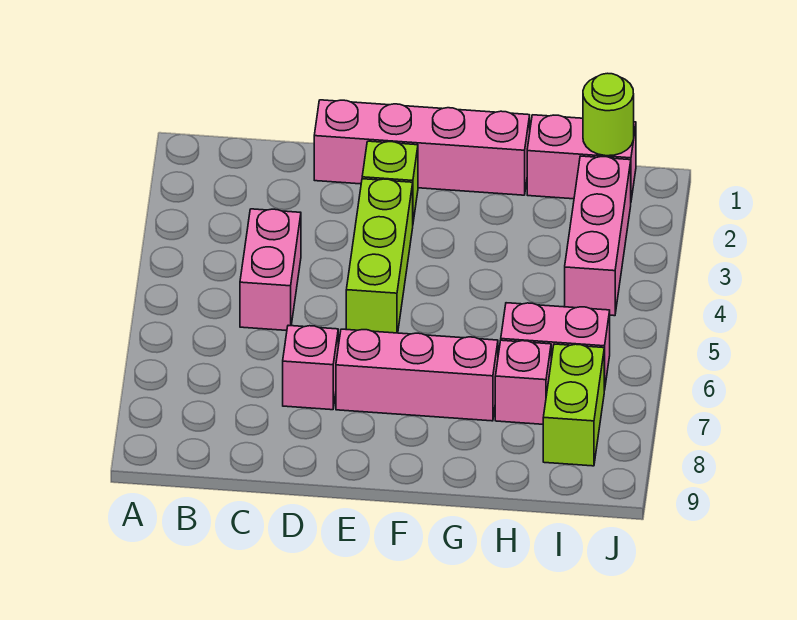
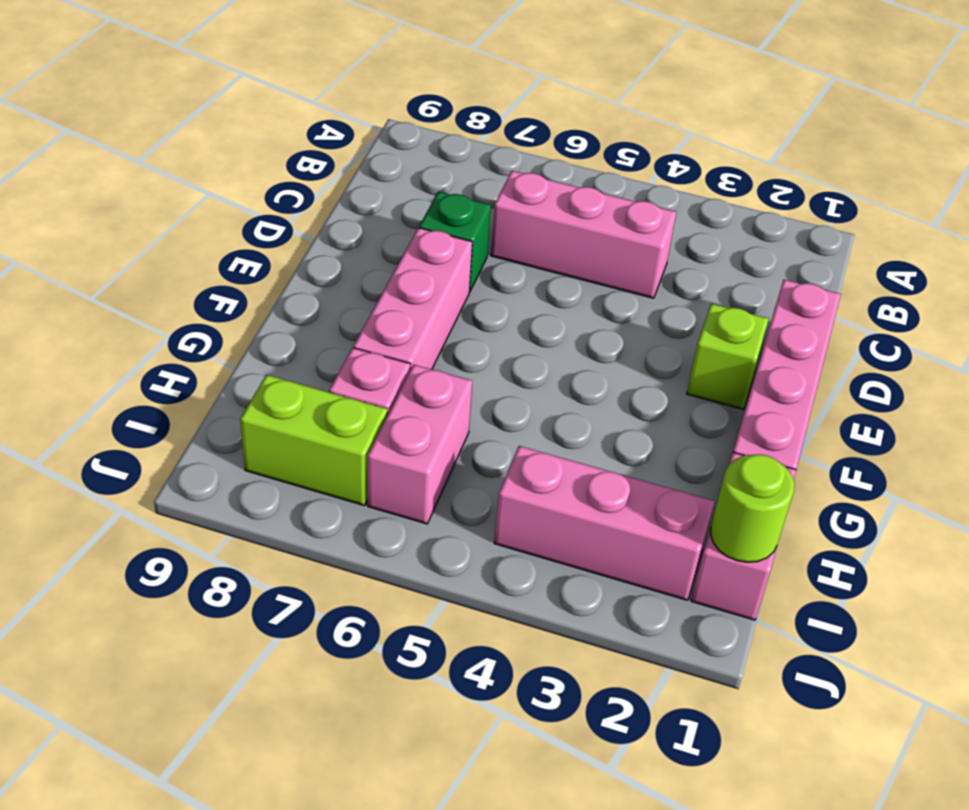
pink brick C4:C5 level 1 -> pink brick C4:C6 level 1
pink brick D7 level 1 -> green brick D7 level 1
lime brick E3:E5 level 1 -> none

